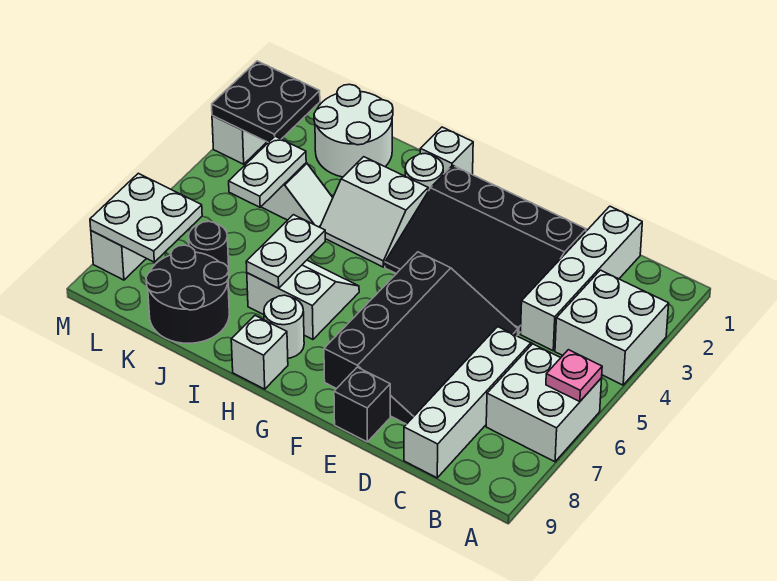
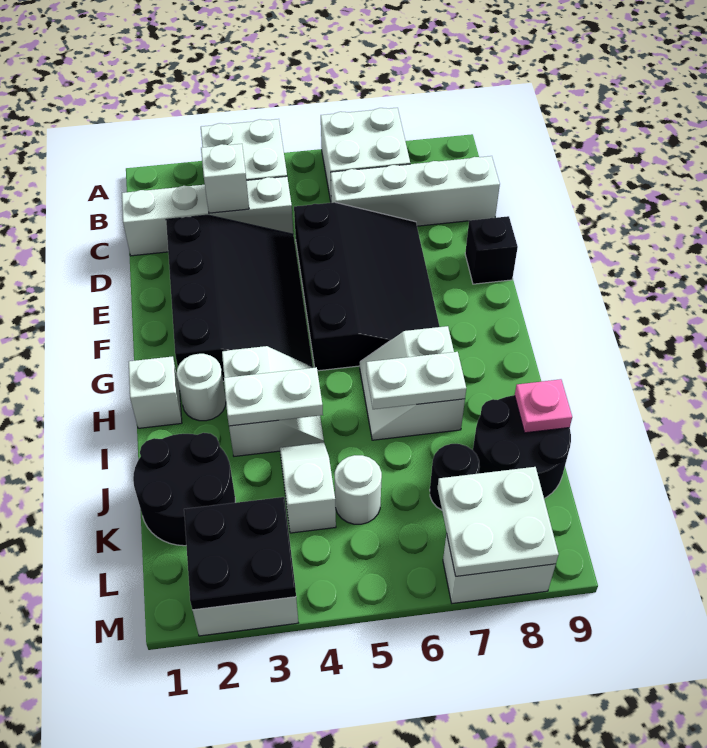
pink plate A6 level 2 -> pink plate J9 level 2
black slope D5:F8 level 1 top F -> black slope D5:G7 level 1 top 5
white round brick H8 level 1 -> white round brick K5 level 1
white brick H9 level 1 -> white brick C3 level 2
white round brick J1:K2 level 1 -> black round brick J1:K2 level 1
white plate K4:K5 level 2 -> white plate I3:I4 level 2

